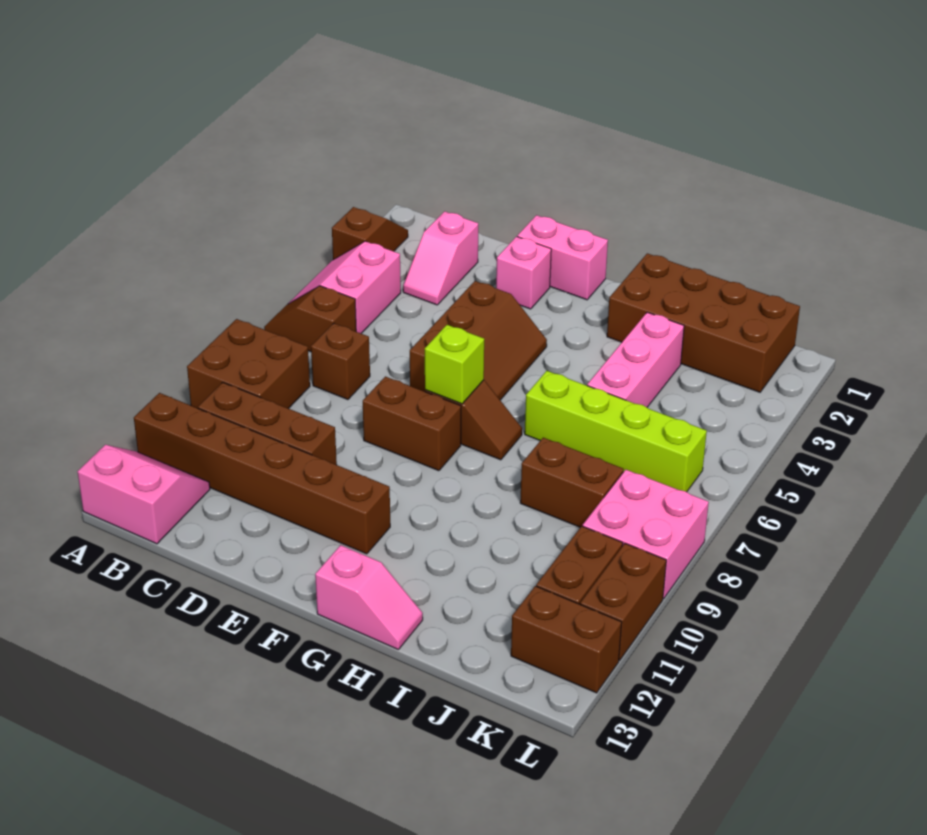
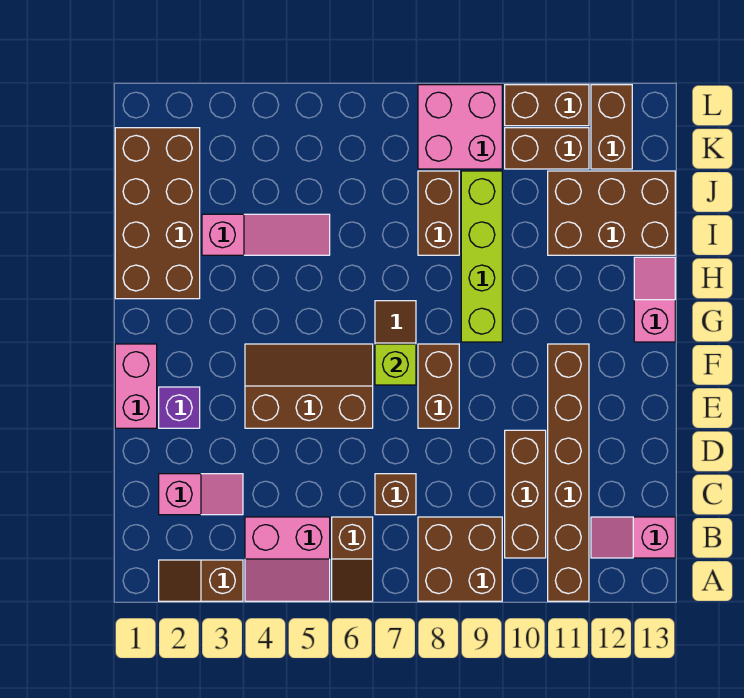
pink slope A12:B13 level 1 top 13 -> pink slope B12:B13 level 1 top 13
pink brick E2 level 1 -> purple brick E2 level 1
lime brick H6:K6 level 1 -> lime brick G9:J9 level 1
pink brick I3:I5 level 1 -> pink slope I3:I5 level 1 top 3
none -> brown brick I11:J13 level 1

